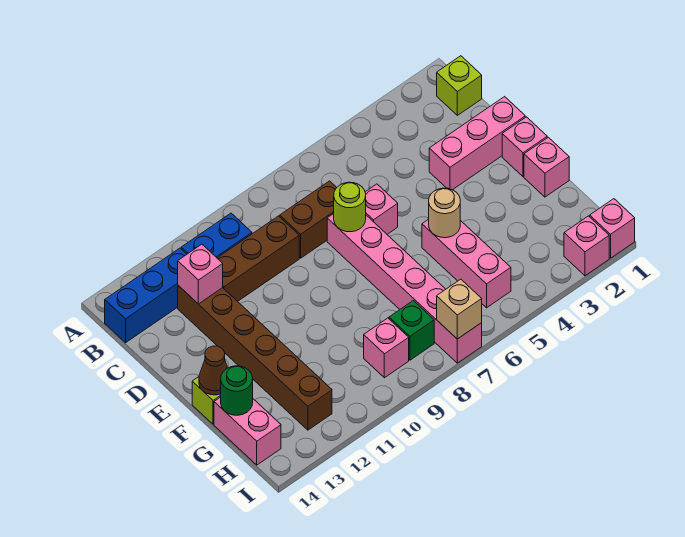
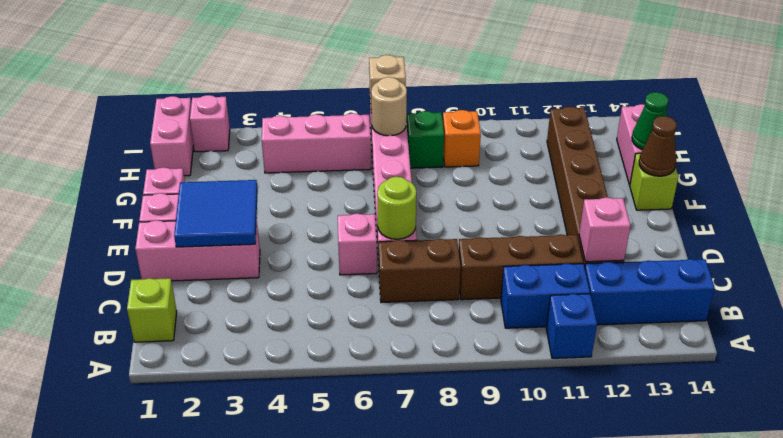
none -> blue brick A11 level 1
none -> blue tile D2:E3 level 2
pink brick F5:H5 level 1 -> pink brick H4:H6 level 1
tan round brick F5 level 2 -> tan round brick H7 level 2
green round brick G14 level 2 -> green cone G14 level 2
pink brick H9 level 1 -> orange brick H9 level 1
pink brick I1 level 1 -> pink brick H1:I1 level 1

